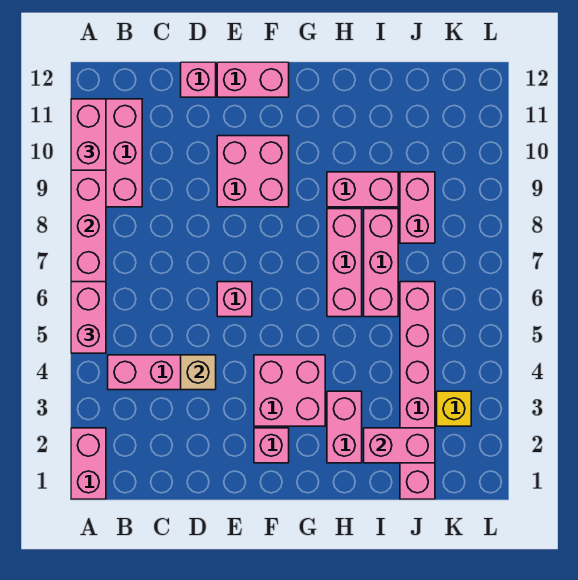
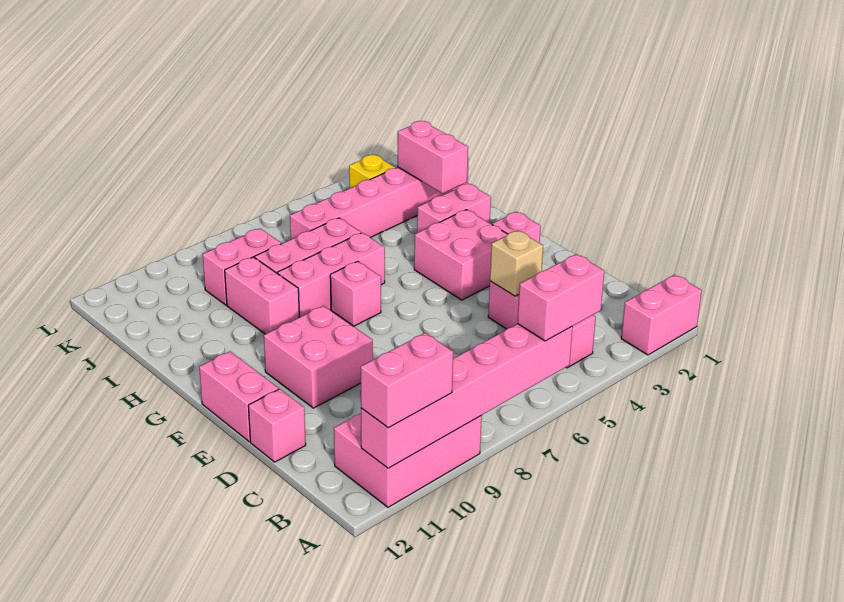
pink brick E6 level 1 -> pink brick G7 level 1

